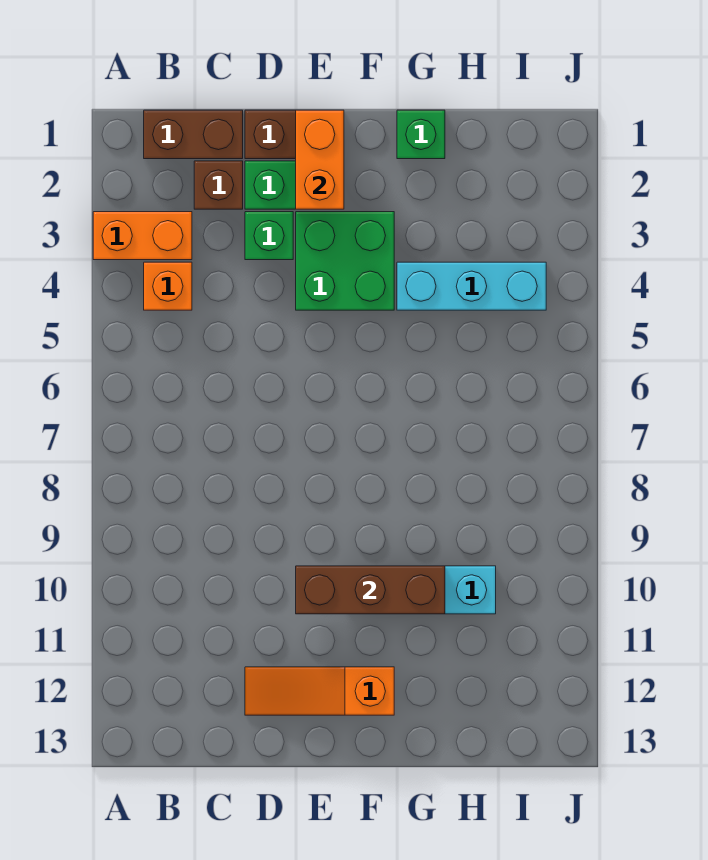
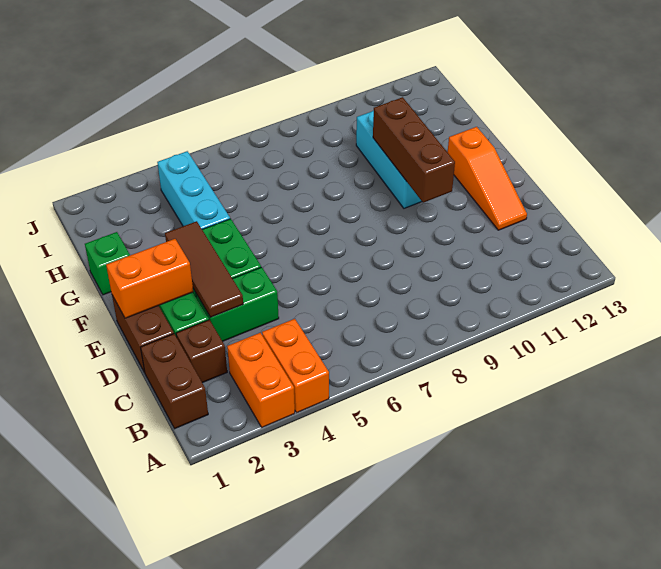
orange brick B4 level 1 -> orange brick A4:B4 level 1
green brick D3 level 1 -> green brick D3:D4 level 1
none -> brown tile D3:F3 level 2

